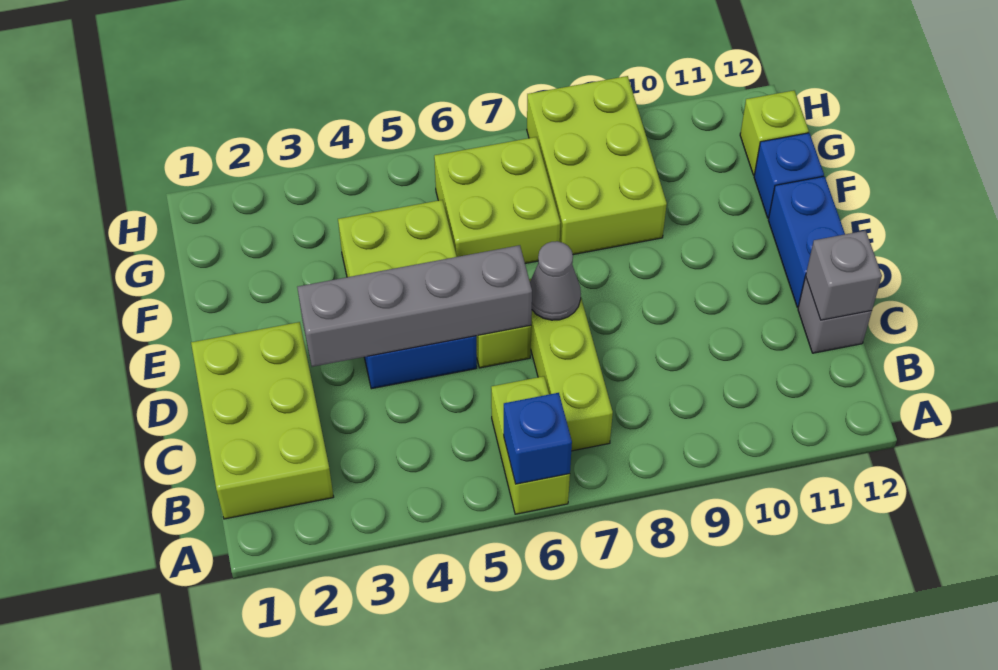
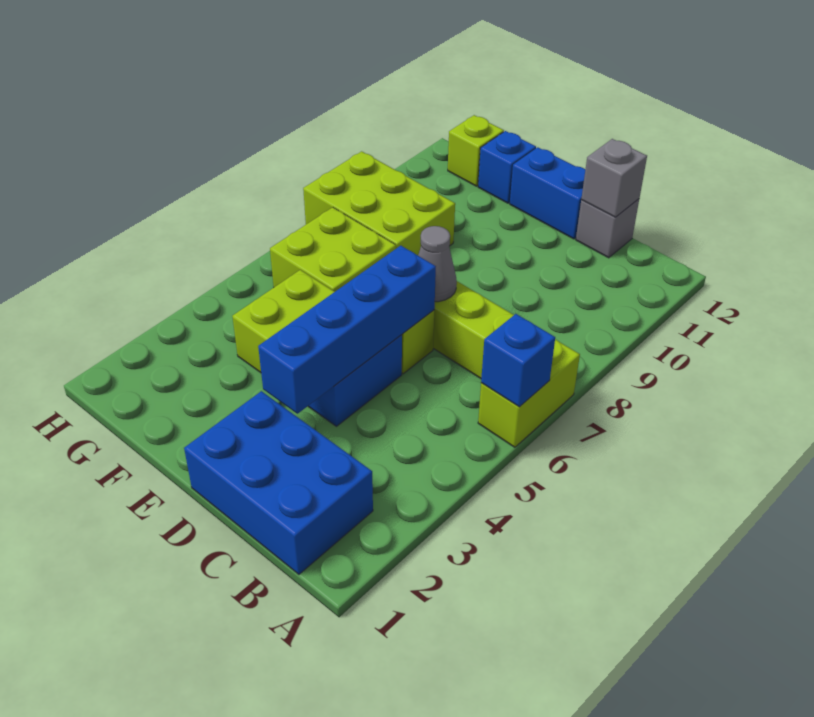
lime brick A6:B6 level 1 -> lime brick A6:A7 level 1
lime brick B1:D2 level 1 -> blue brick B1:D2 level 1
grey brick D3:D6 level 2 -> blue brick D3:D6 level 2

